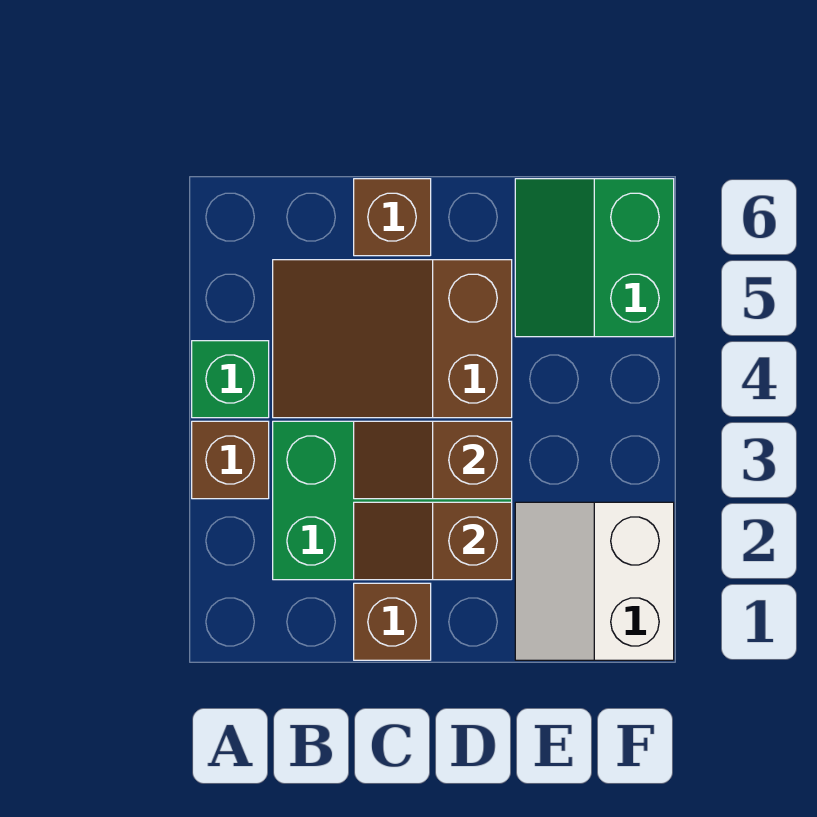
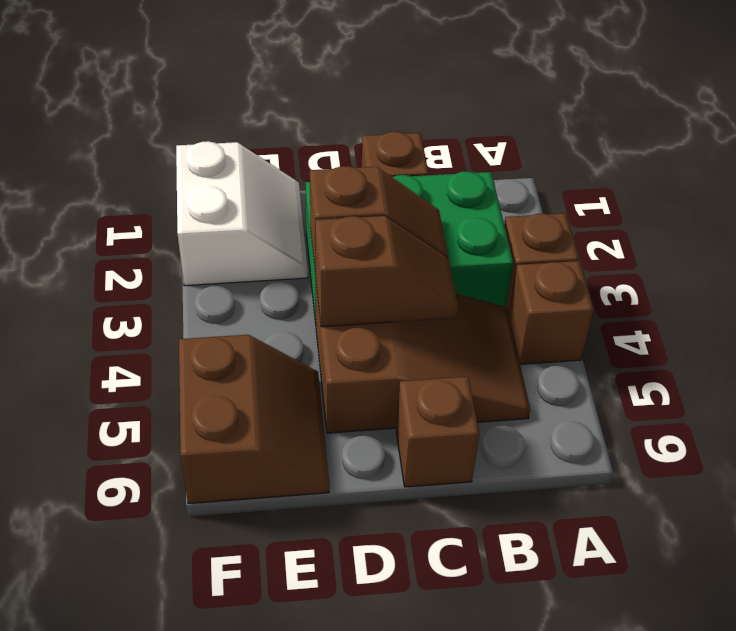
green brick A4 level 1 -> brown brick A4 level 1
brown slope C2:D2 level 2 top D -> brown slope C4:D4 level 2 top D
green slope E5:F6 level 1 top F -> brown slope E5:F6 level 1 top F

